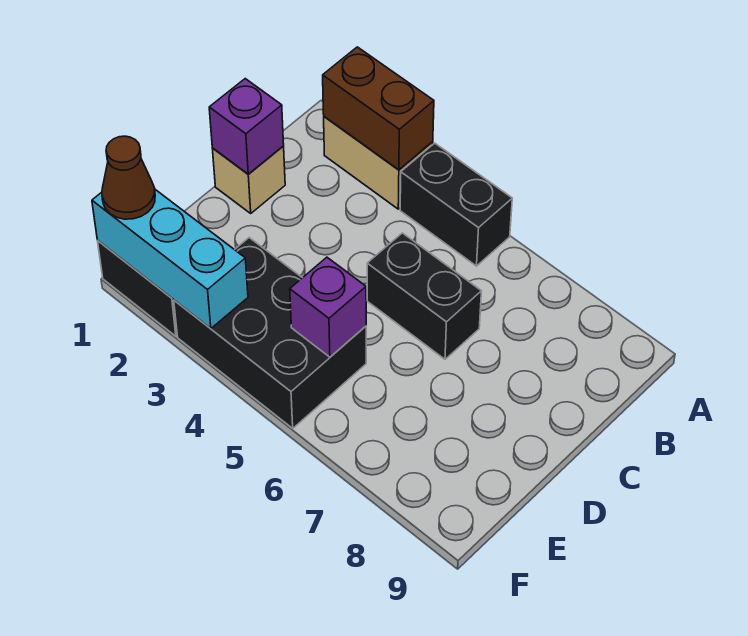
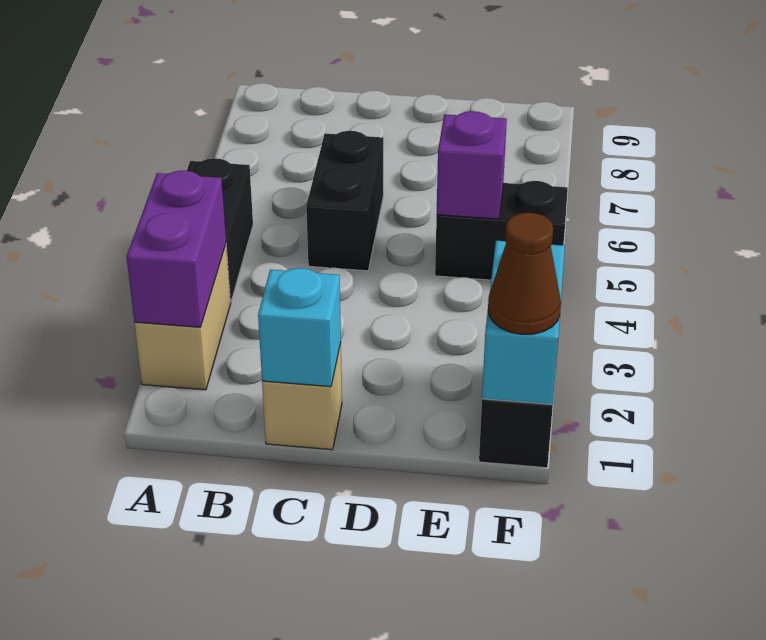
brown brick A2:A3 level 2 -> purple brick A2:A3 level 2
purple brick C1 level 2 -> cyan brick C1 level 2
black brick E3:F5 level 1 -> black brick E5:F5 level 1
cyan brick F1:F3 level 2 -> cyan brick F1:F2 level 2

